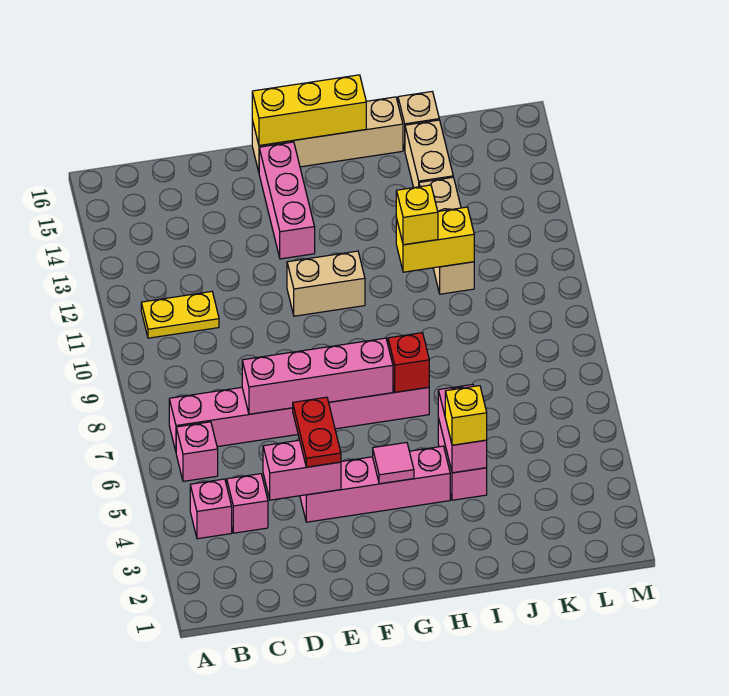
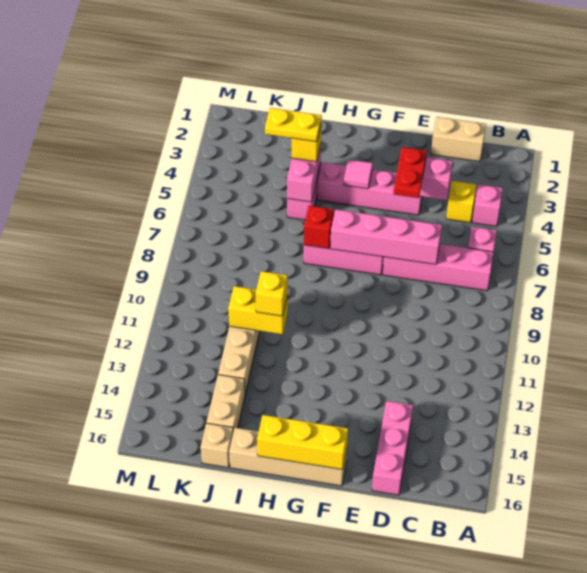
yellow plate B11:C11 level 1 -> yellow plate I4:J4 level 4
pink brick C4 level 1 -> yellow brick C4 level 1
tan brick F11:G11 level 1 -> tan brick C1:D1 level 1
pink brick F13:F15 level 1 -> pink brick D14:D16 level 1

